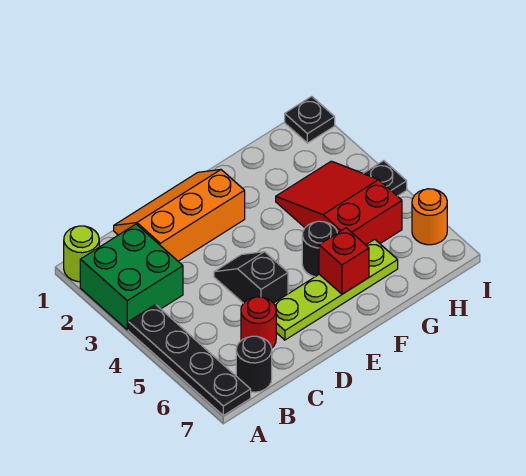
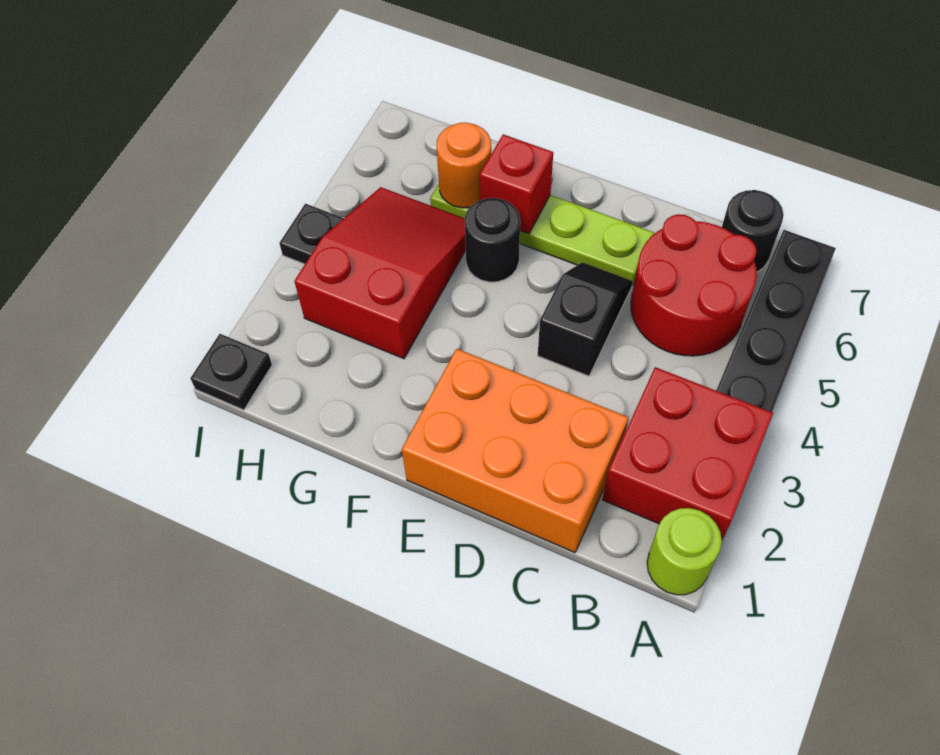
green brick A2:B3 level 1 -> red brick A2:B3 level 1
orange slope C1:E2 level 1 top 2 -> orange brick C1:E2 level 1
red round brick C6 level 1 -> red round brick B5:C6 level 1
black slope D4:D5 level 1 top 5 -> black slope D4:D5 level 1 top 4
red slope G3:H5 level 1 top 5 -> red slope G3:H5 level 1 top 3
orange round brick I6 level 1 -> orange round brick G6 level 2

